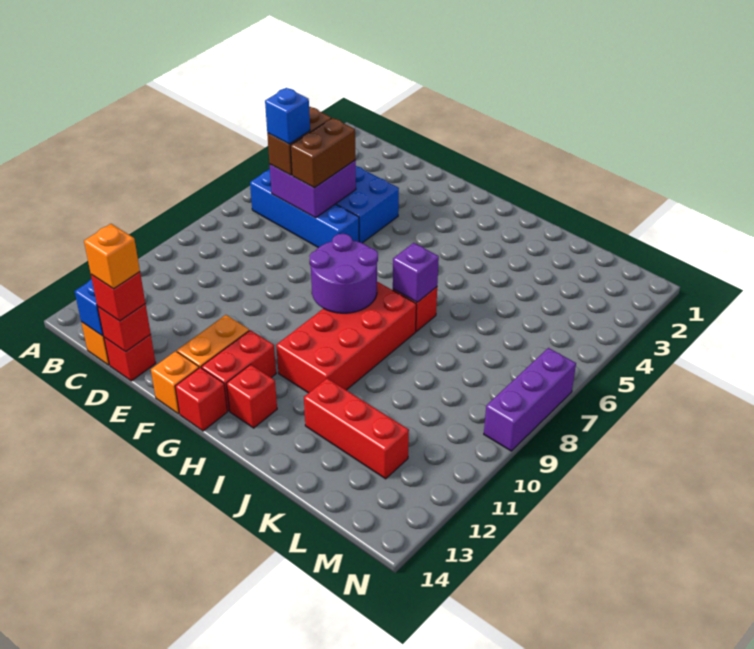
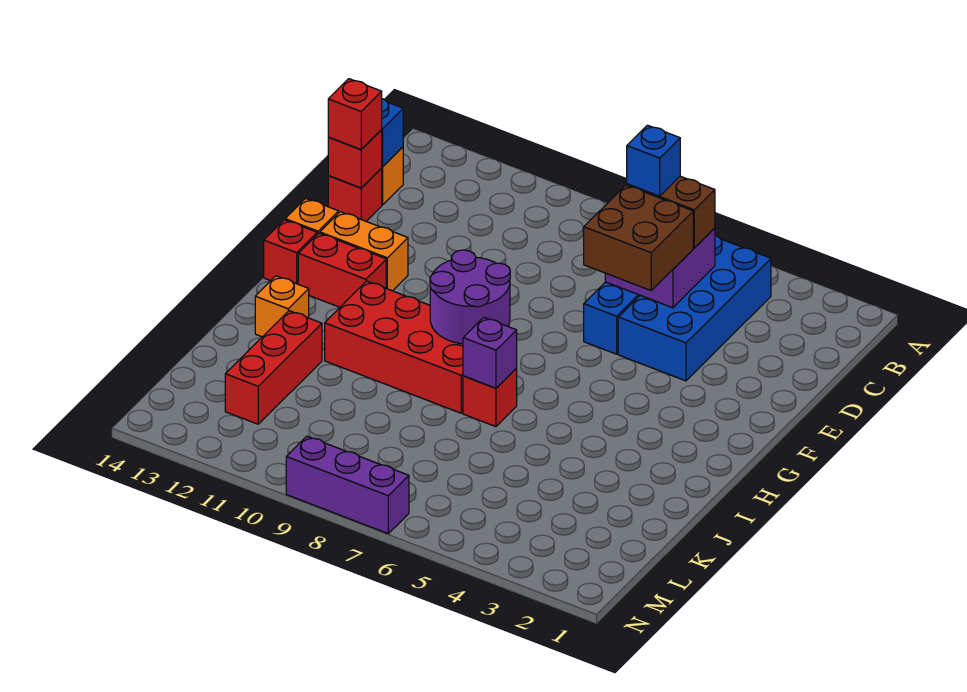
brown brick D5:D6 level 3 -> brown brick D5:E6 level 3
orange brick D14 level 4 -> orange brick I13 level 1
red brick H13 level 1 -> none

